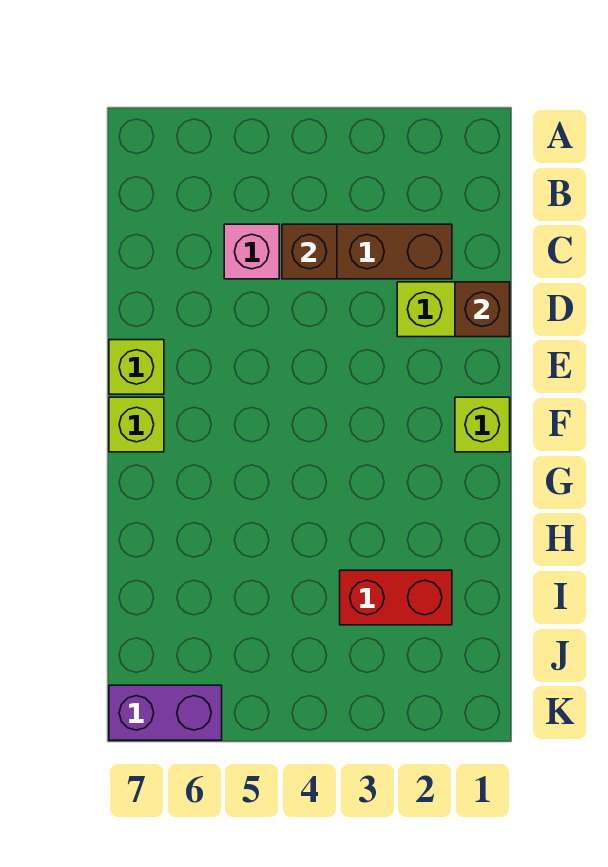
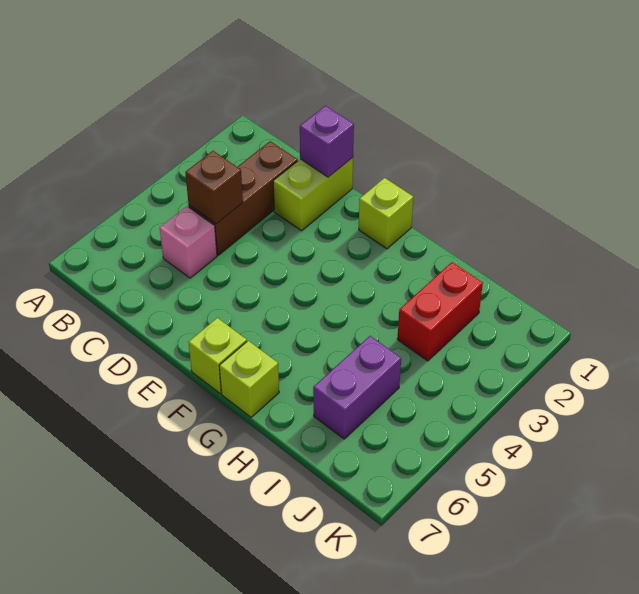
brown brick D1 level 2 -> purple brick D1 level 2
lime brick E7 level 1 -> lime brick G7 level 1
purple brick K6:K7 level 1 -> purple brick I5:I6 level 1

